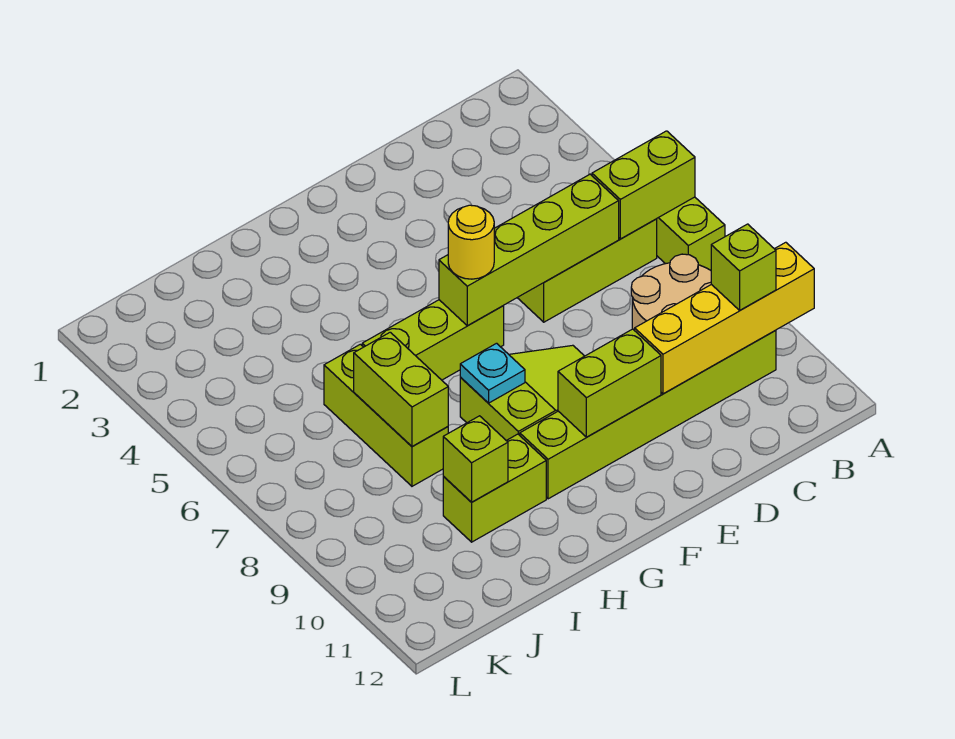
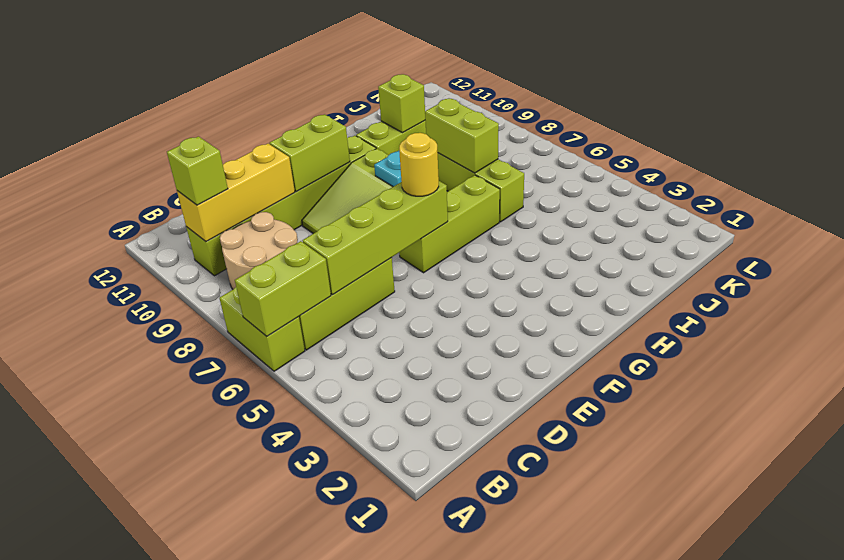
yellow brick A10:D10 level 2 -> yellow brick B10:D10 level 2

